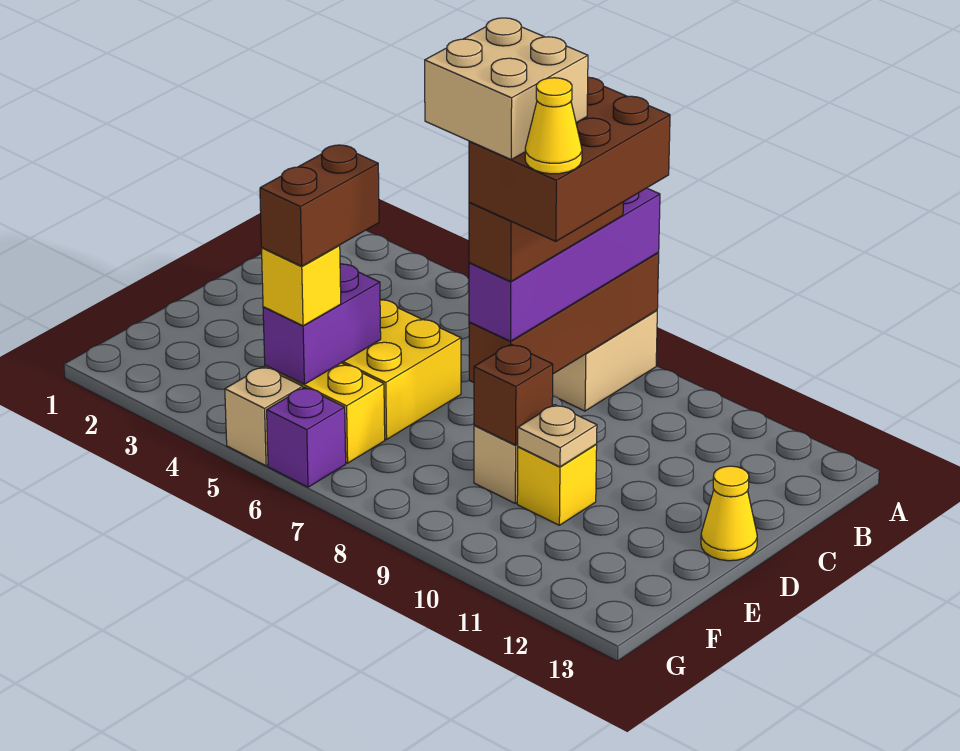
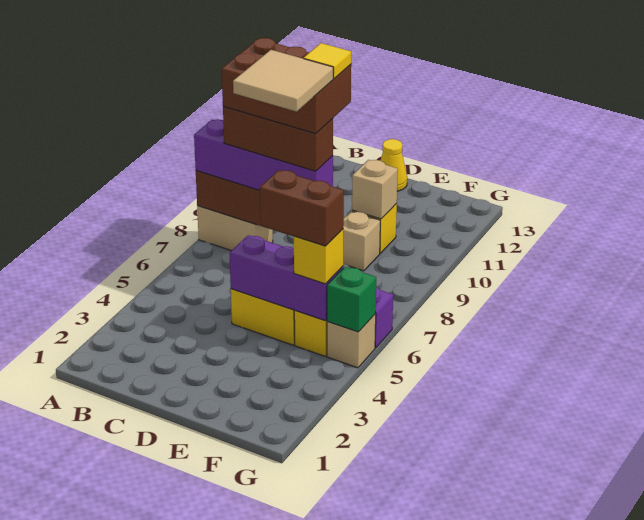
tan brick C7:D8 level 6 -> tan tile C7:D8 level 6
yellow cone D9 level 6 -> yellow tile D9 level 6
purple brick E5:F5 level 2 -> purple brick D5:F5 level 2
brown brick E9 level 2 -> none
tan plate E10 level 2 -> tan brick E10 level 2
none -> green brick G5 level 2

